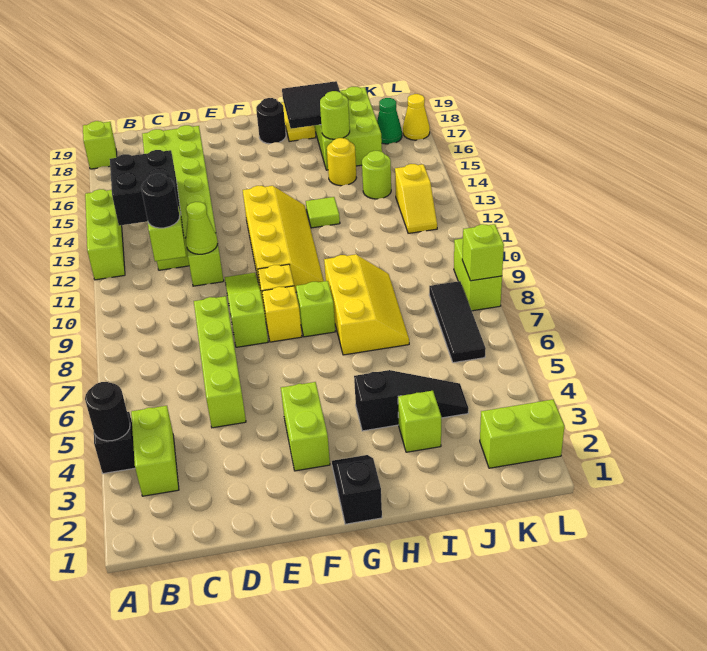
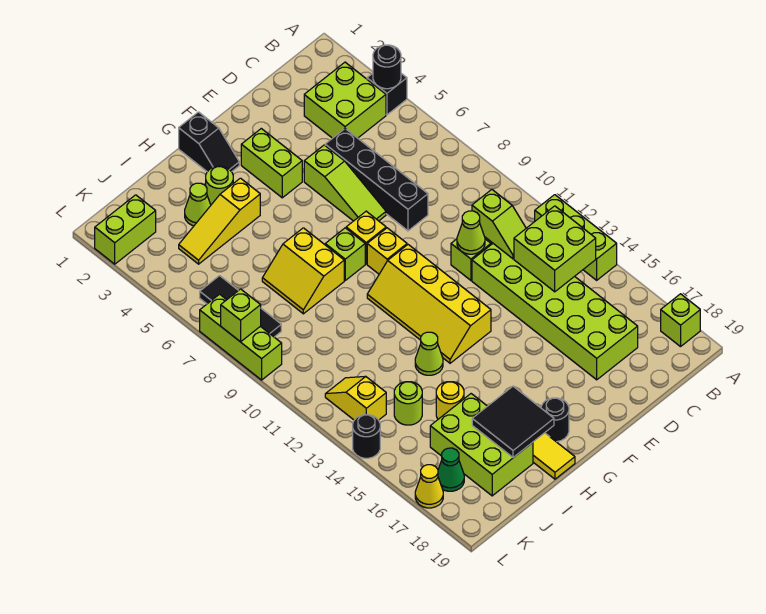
lime brick B3:B4 level 1 -> lime brick B3:C4 level 1
black brick B13:C14 level 2 -> lime brick B13:C14 level 2
black round brick C11 level 3 -> black round brick L14 level 1
lime brick D5:D8 level 1 -> black brick D5:D8 level 1
lime slope E8:E10 level 1 top 8 -> lime slope E5:E7 level 1 top 5
black slope H4:J4 level 1 top H -> yellow slope H4:J4 level 1 top H
yellow slope H7:I9 level 1 top H -> yellow slope H7:I8 level 1 top H
lime tile H13 level 1 -> lime cone H13 level 1
lime brick I3 level 1 -> lime cone I3 level 1
lime round brick I16 level 2 -> lime round brick H3 level 1
lime brick L8:L9 level 1 -> lime brick L7:L9 level 1

